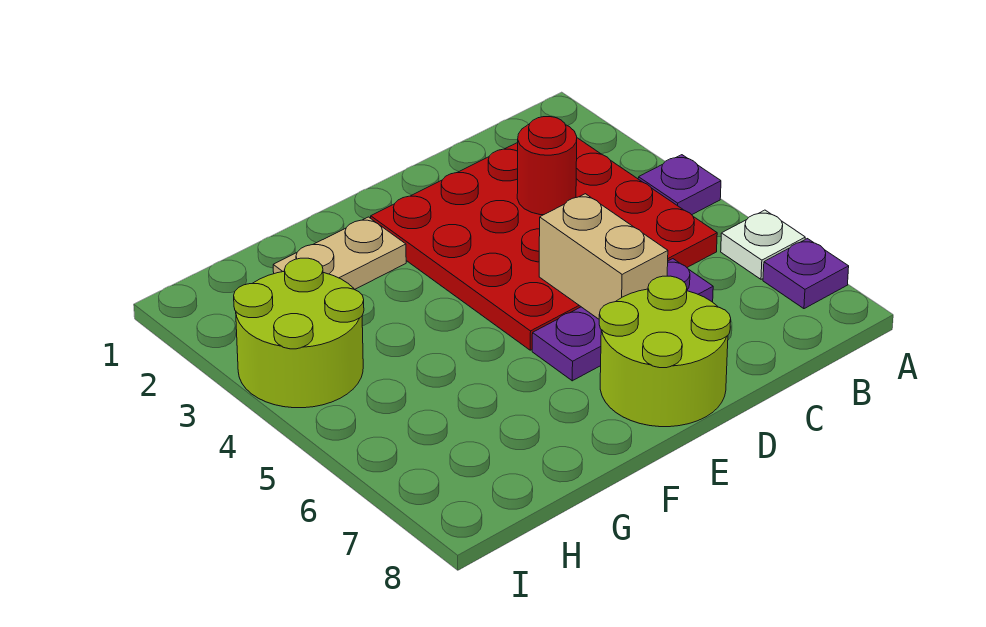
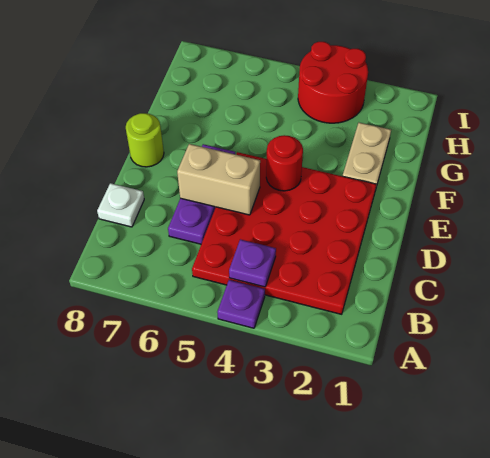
white plate A6 level 1 -> white plate C8 level 1
purple plate A7 level 1 -> purple plate B4 level 2
red round brick C3 level 2 -> red round brick E4 level 2
lime round brick D7:E8 level 1 -> lime round brick E8 level 1
lime round brick H3:I4 level 1 -> red round brick H3:I4 level 1

